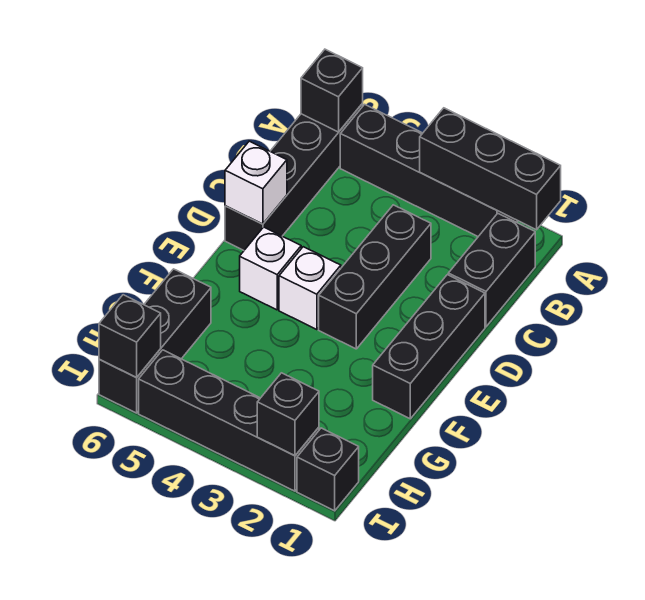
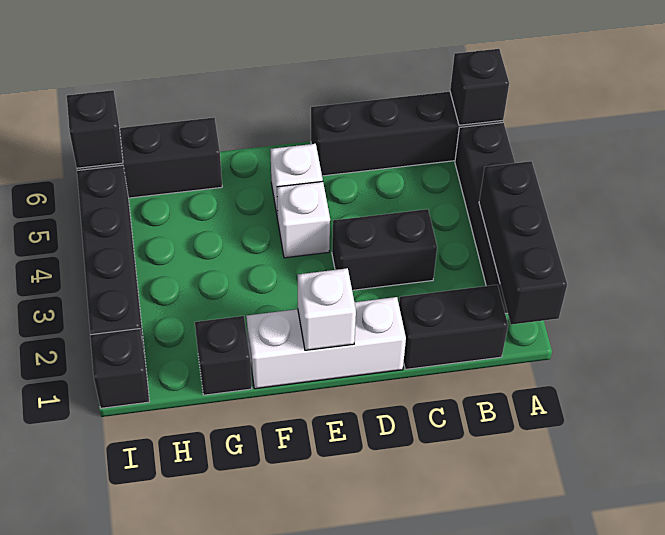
black brick C3:E3 level 1 -> black brick C3:D3 level 1
black brick D1:F1 level 1 -> white brick D1:F1 level 1
white brick D6 level 2 -> white brick E1 level 2
black brick I2 level 2 -> black brick G1 level 1

